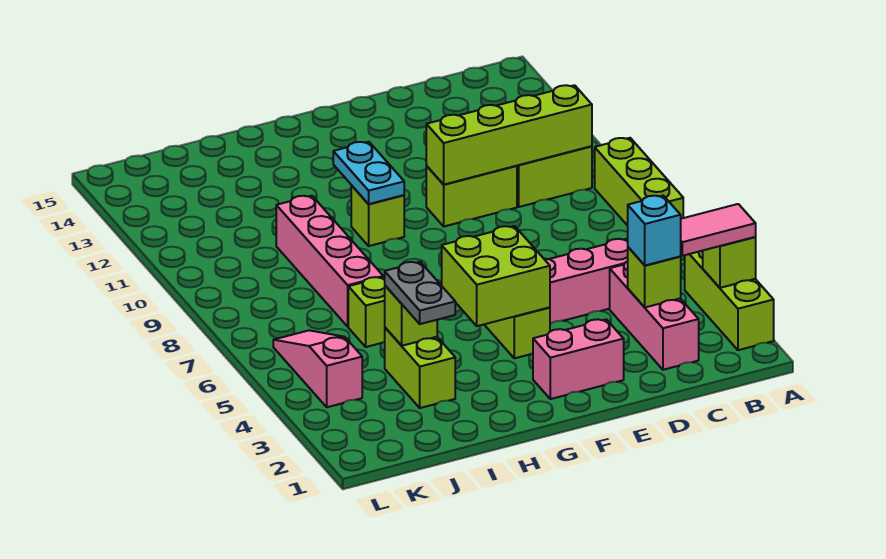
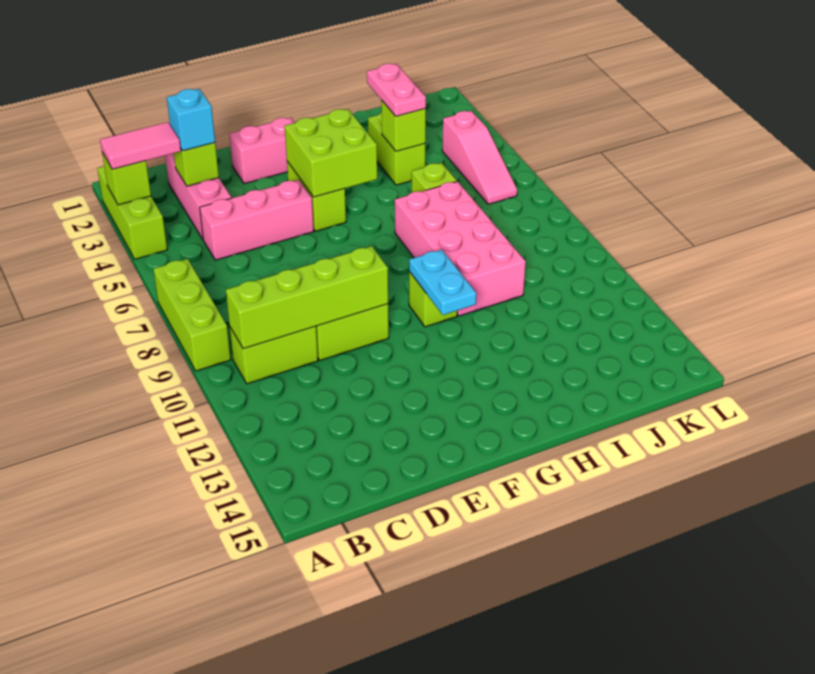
grey plate I3:I4 level 3 -> pink plate I3:I4 level 3
pink brick I7:I10 level 1 -> pink brick H7:I10 level 1

